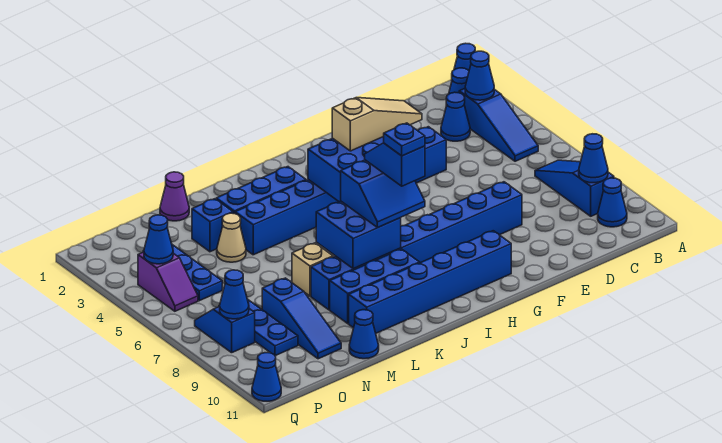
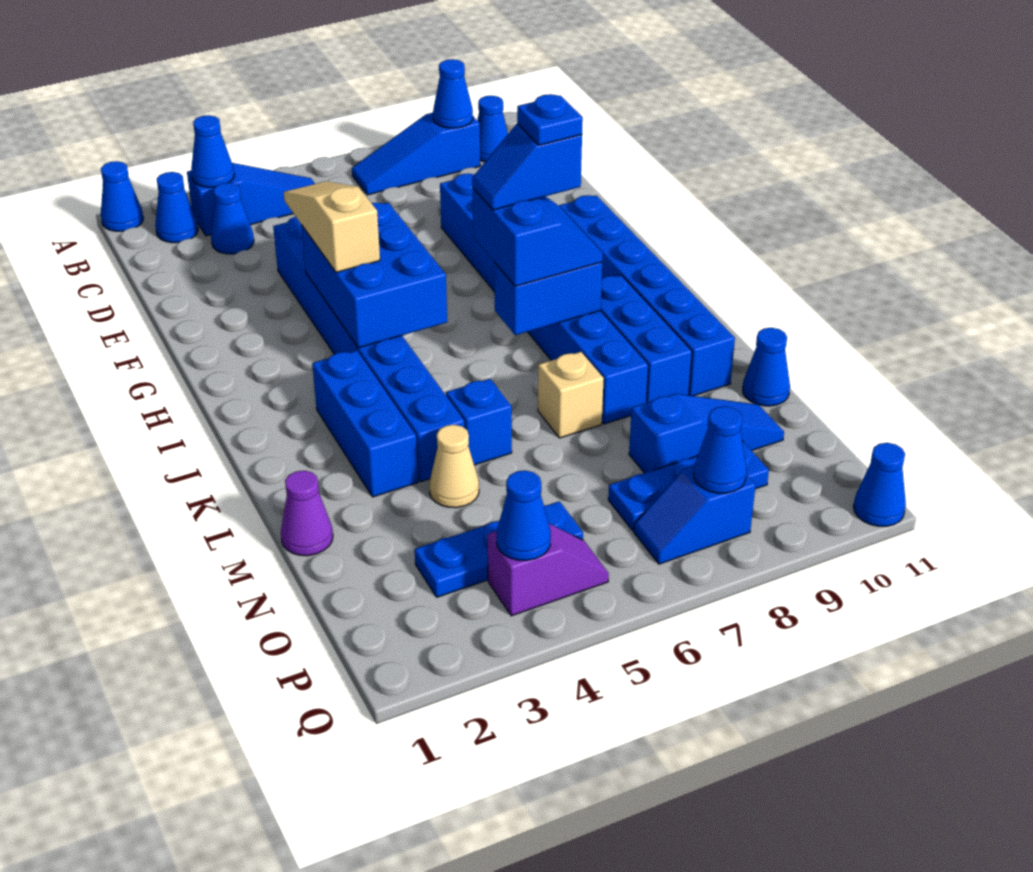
blue brick J7:K8 level 2 -> blue brick J7:J8 level 2
blue brick M3 level 1 -> blue brick L5 level 1

